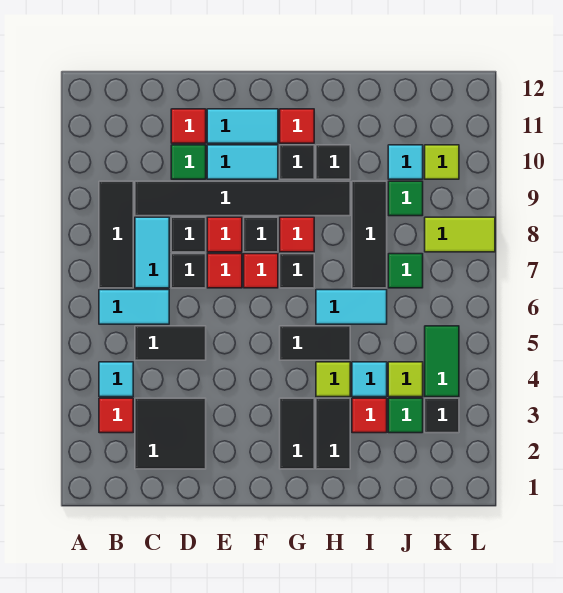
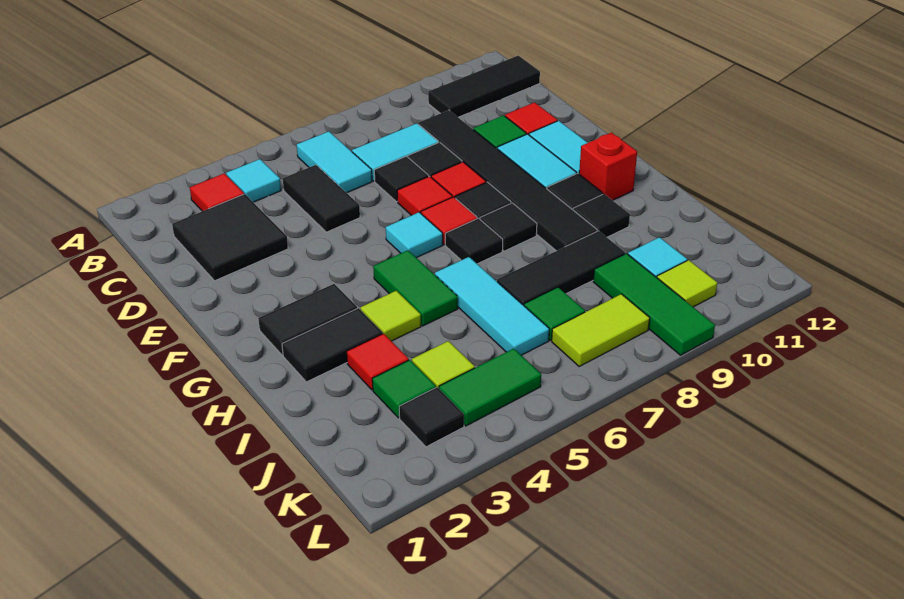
black tile B7:B9 level 1 -> black tile B10:B12 level 1
black tile G5:H5 level 1 -> green tile G5:H5 level 1
red tile G8 level 1 -> black tile G8 level 1
red tile G11 level 1 -> red brick G11 level 1
cyan tile H6:I6 level 1 -> cyan tile H6:J6 level 1
cyan tile I4 level 1 -> cyan tile F6 level 1
green tile J9 level 1 -> green tile J9:L9 level 1
lime tile K8:L8 level 1 -> lime tile K7:K8 level 1

